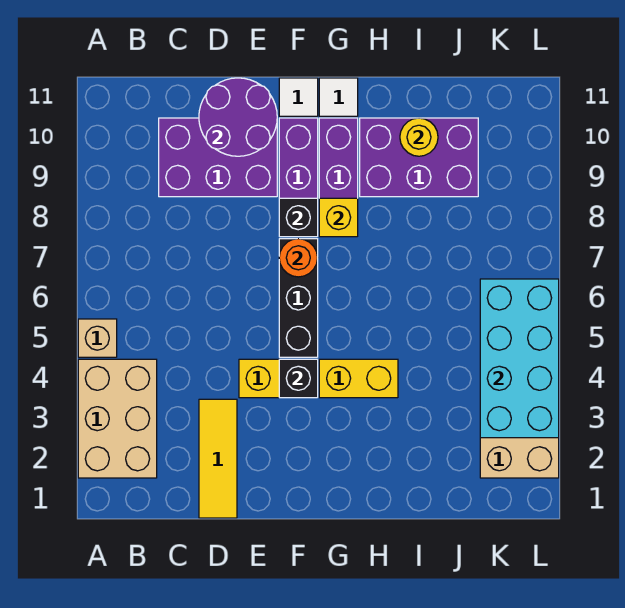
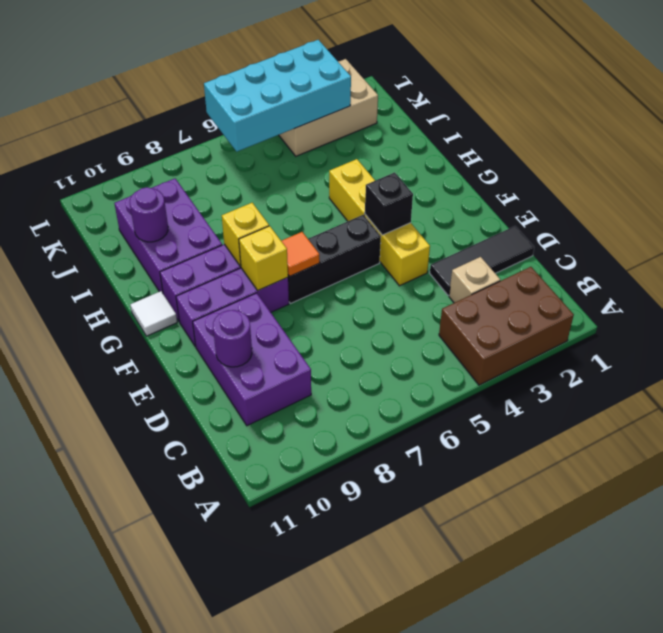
tan brick A2:B4 level 1 -> brown brick A2:B4 level 1
tan brick A5 level 1 -> tan brick C3 level 1
yellow tile D1:D3 level 1 -> black tile D1:D3 level 1
purple round brick D10:E11 level 2 -> purple round brick D10 level 2
orange round brick F7 level 2 -> orange tile F7 level 2
black brick F8 level 2 -> yellow brick F8 level 2
white tile F11 level 1 -> none
yellow round brick I10 level 2 -> purple round brick I10 level 2

